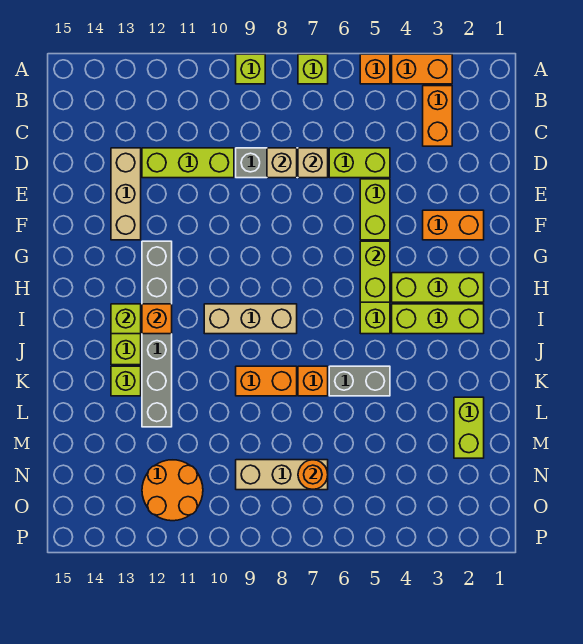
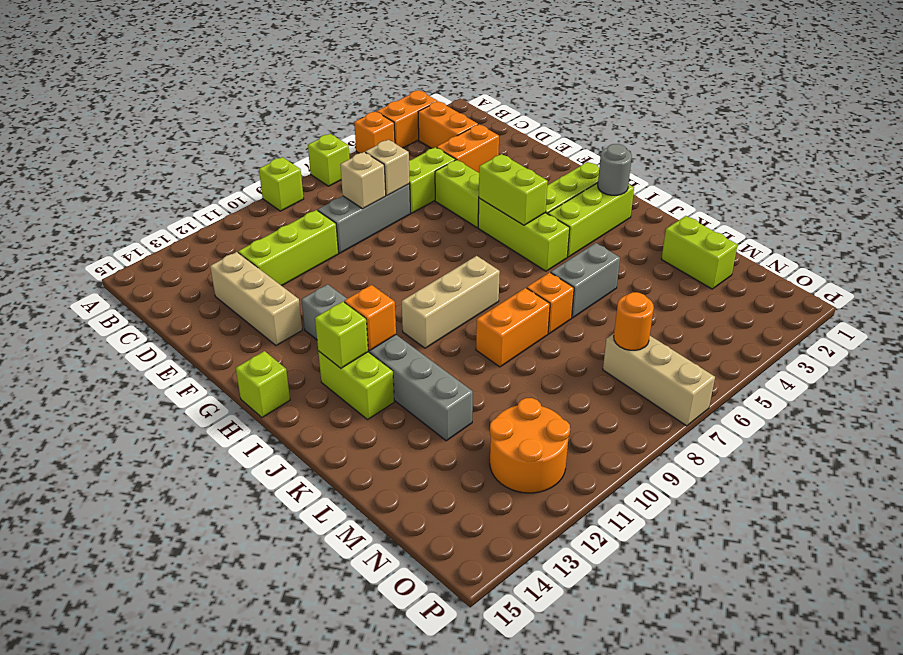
orange brick F2:F3 level 1 -> orange brick D3:D4 level 1
none -> grey round brick I2 level 2
lime brick K13 level 1 -> lime brick H15 level 1
tan brick N7:N9 level 1 -> tan brick N7:P7 level 1

